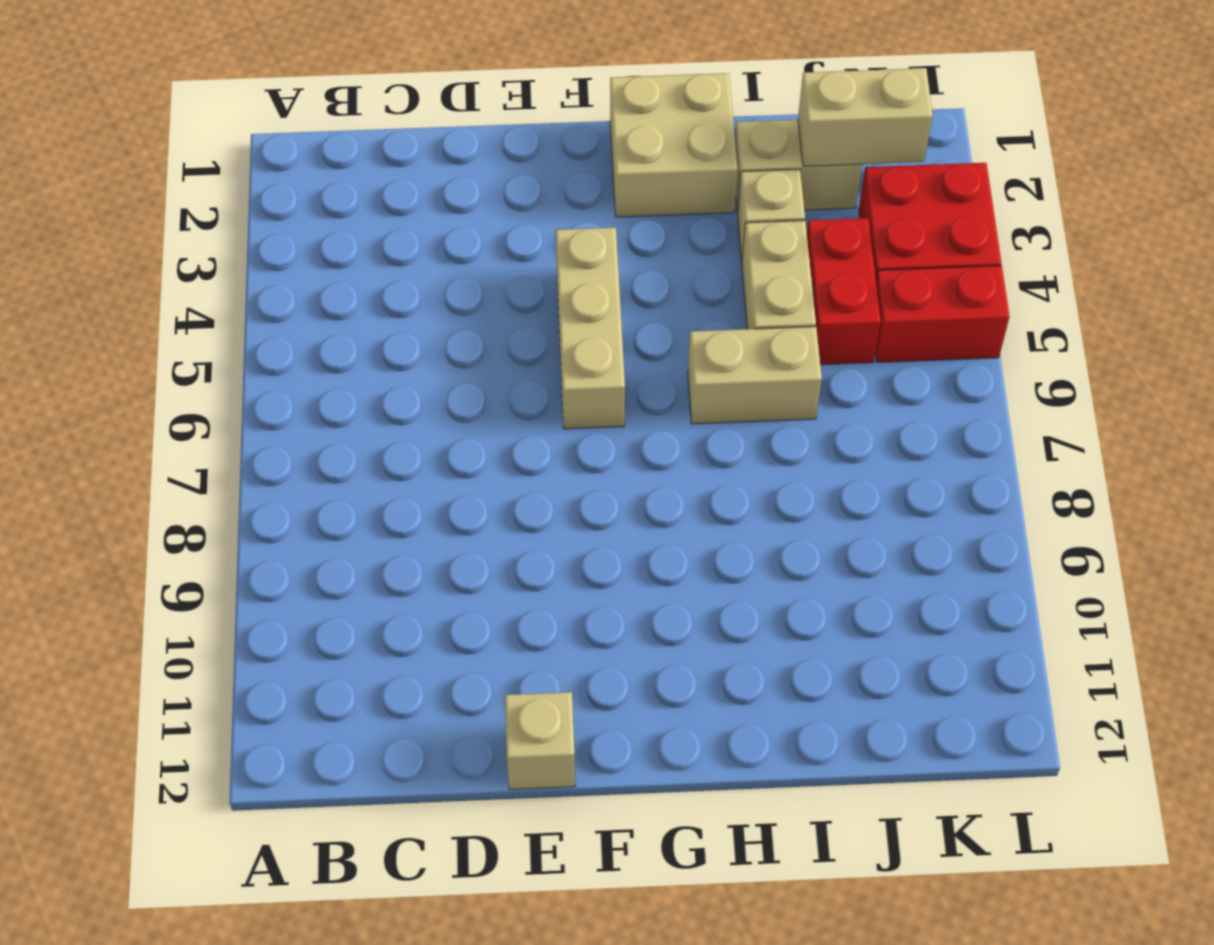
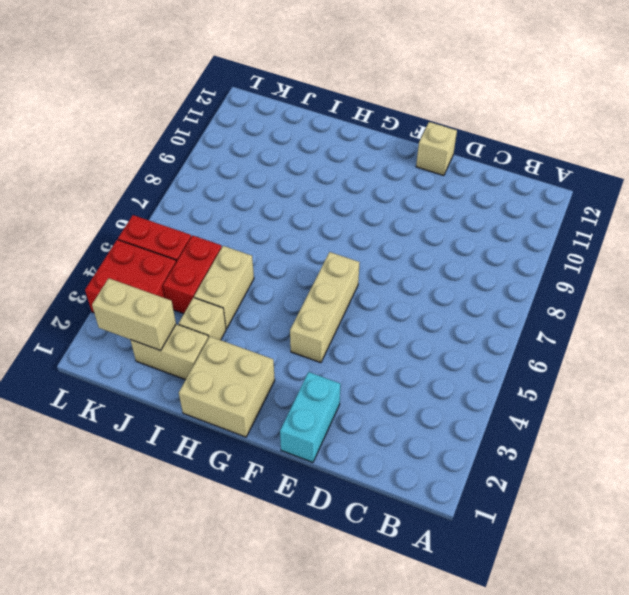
none -> cyan brick E1:E2 level 1
tan brick H6:I6 level 1 -> none

